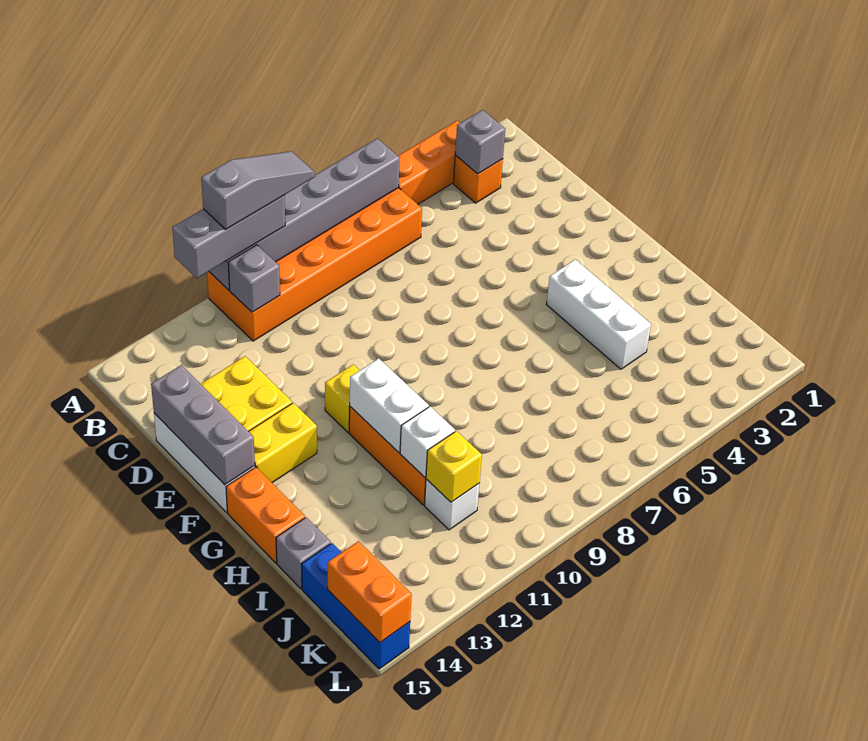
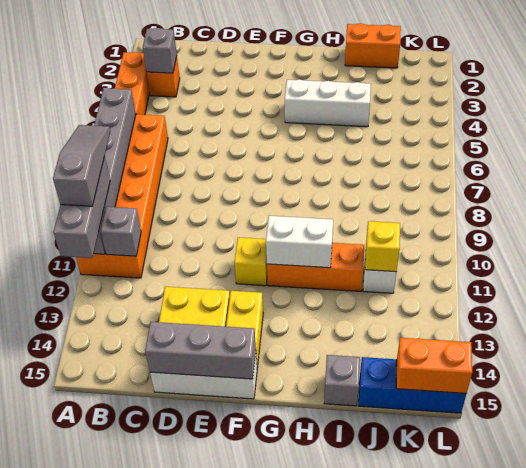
orange brick G15:H15 level 1 -> orange brick I1:J1 level 1
white brick I11 level 2 -> none

